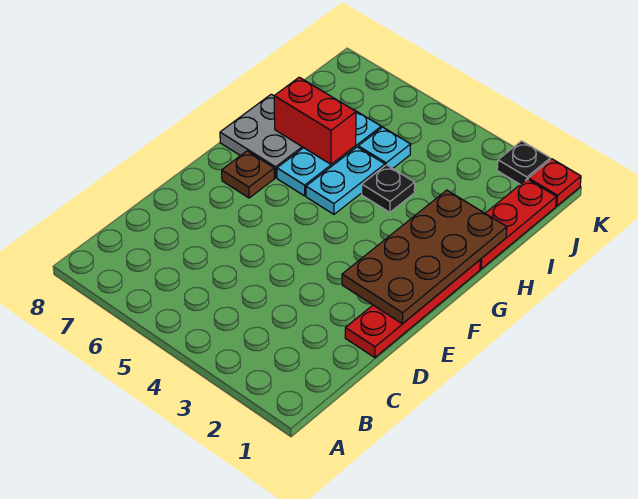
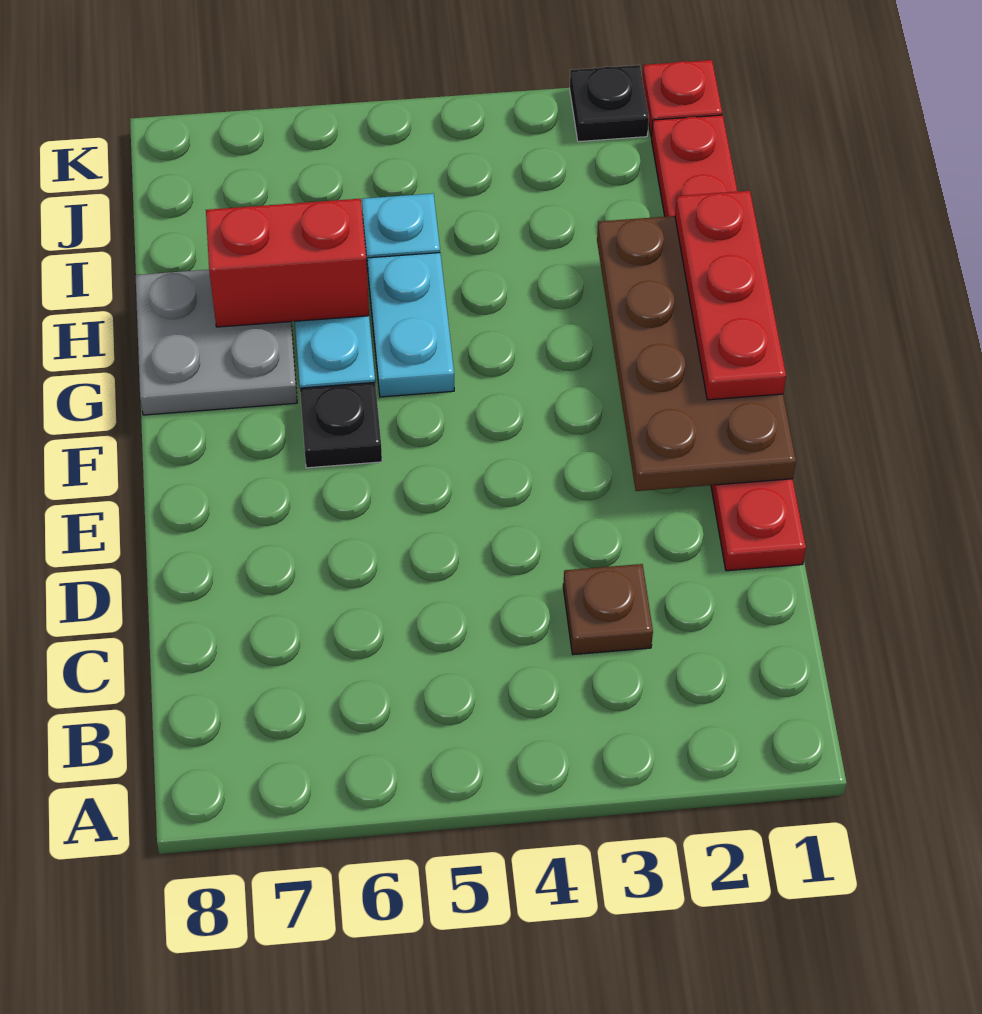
none -> red plate F1:H1 level 3
brown plate F7 level 1 -> brown plate C3 level 1
black plate H4 level 1 -> black plate F6 level 1

